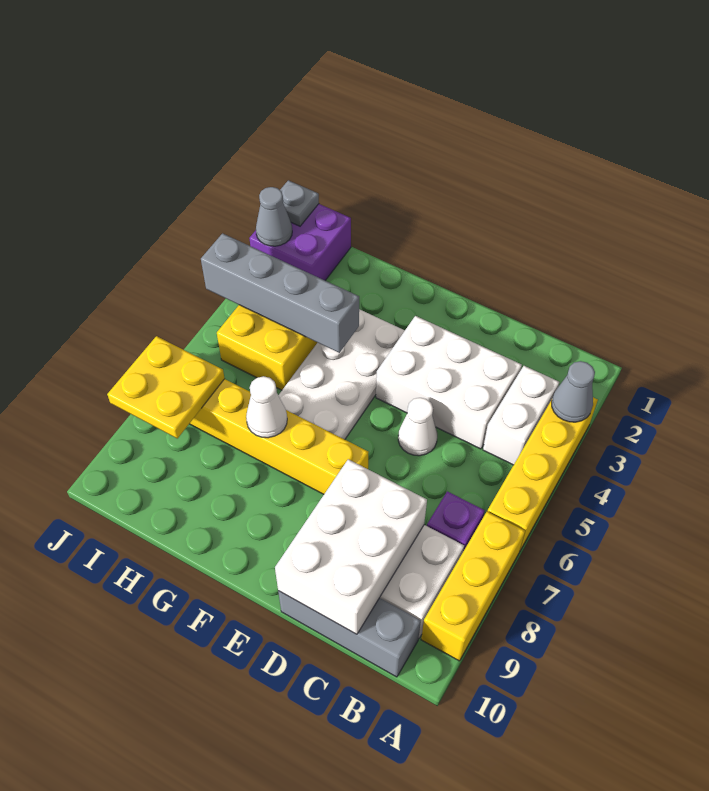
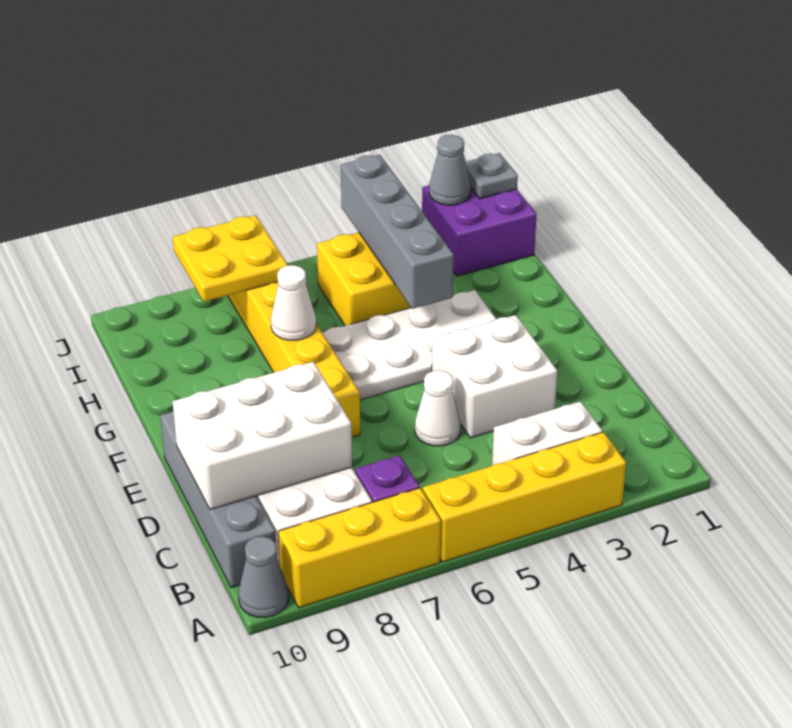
grey cone A3 level 2 -> grey cone A10 level 1
grey brick B10:D10 level 1 -> grey brick B10:E10 level 1
white brick C3:E4 level 1 -> white brick D3:E4 level 1

